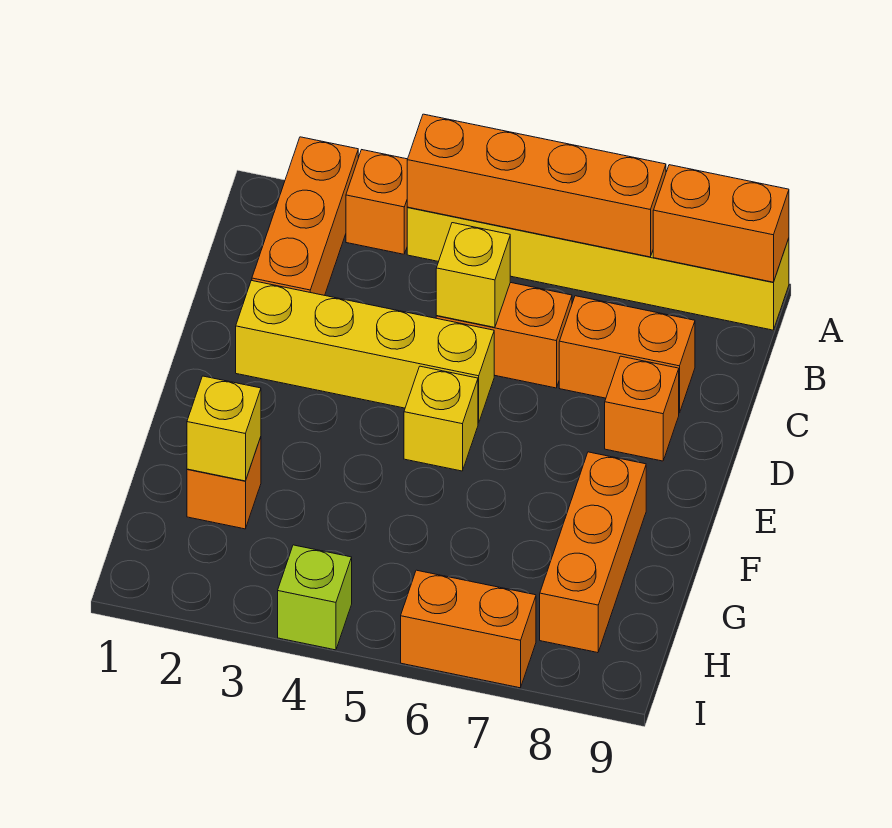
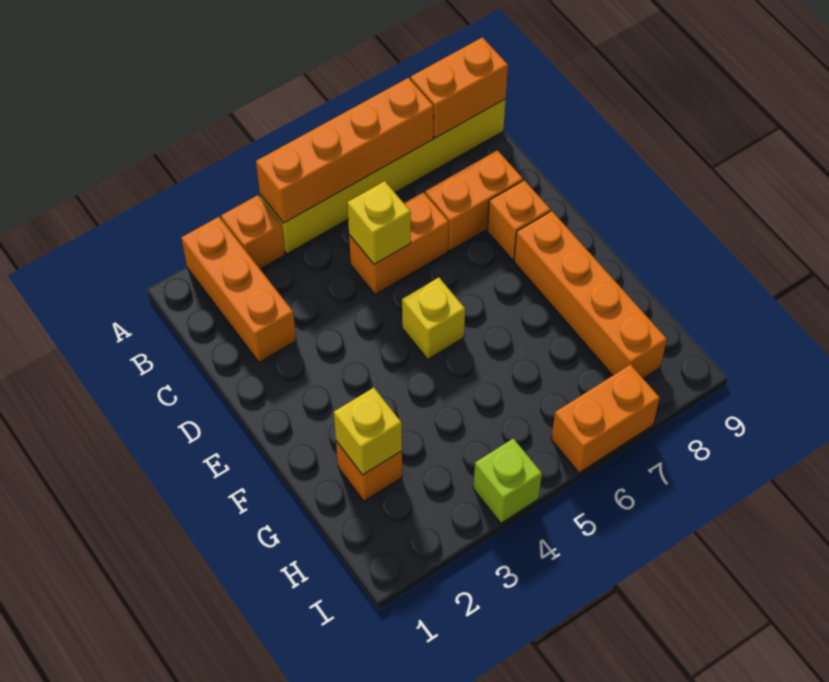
yellow brick D2:D5 level 1 -> none
orange brick F8:H8 level 1 -> orange brick E8:H8 level 1

